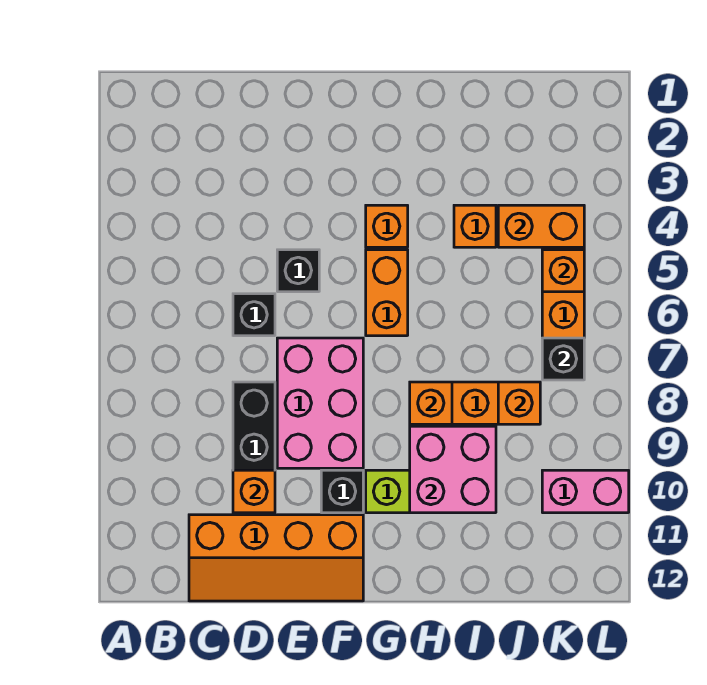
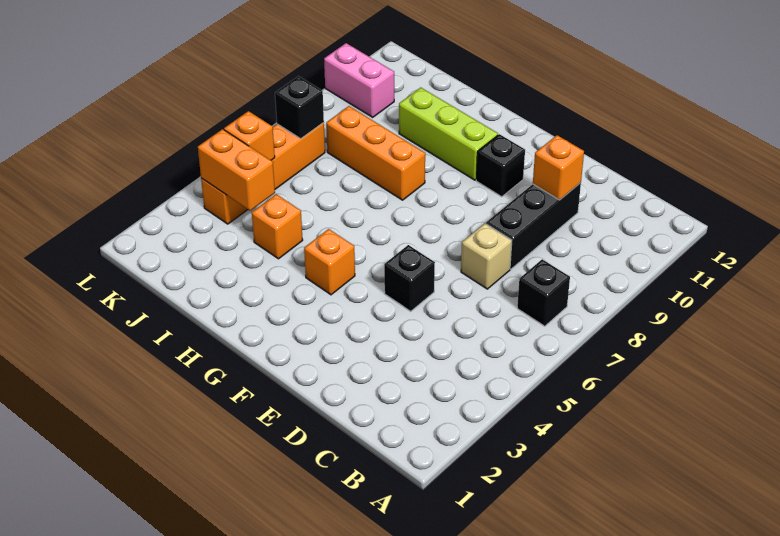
orange slope C11:F12 level 1 top 11 -> none
black brick D6 level 1 -> black brick B7 level 1
none -> tan brick D7 level 1
pink brick E7:F9 level 1 -> none
orange brick G5:G6 level 1 -> none
orange brick H8 level 2 -> none
pink brick H9:I10 level 2 -> none
orange brick J8 level 2 -> none

